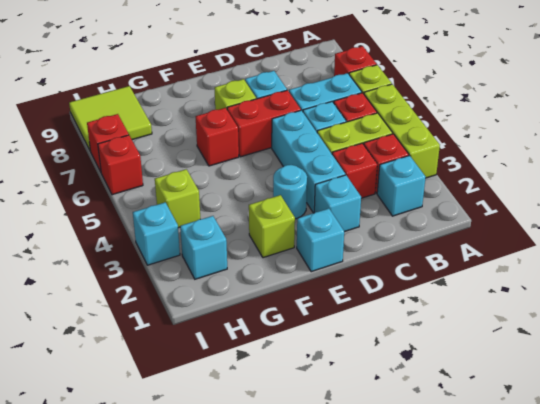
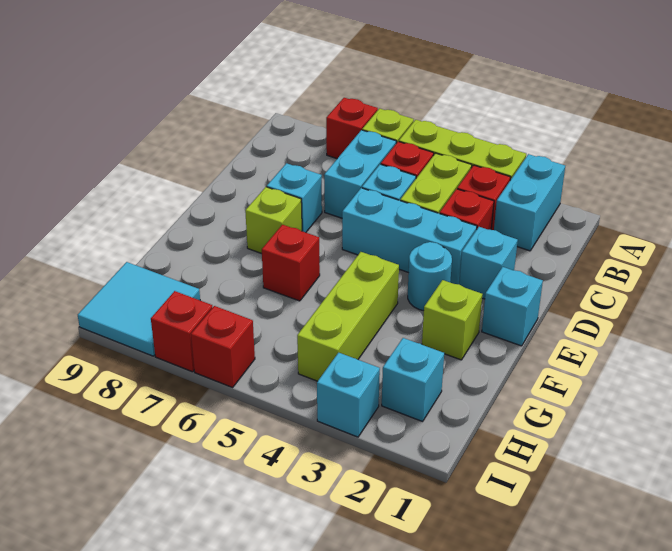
cyan brick B2 level 1 -> cyan brick A2:B2 level 1
red brick D6:E6 level 1 -> none
lime brick H4 level 1 -> lime brick F4:H4 level 1
lime tile H8:I9 level 1 -> cyan tile H8:I9 level 1

